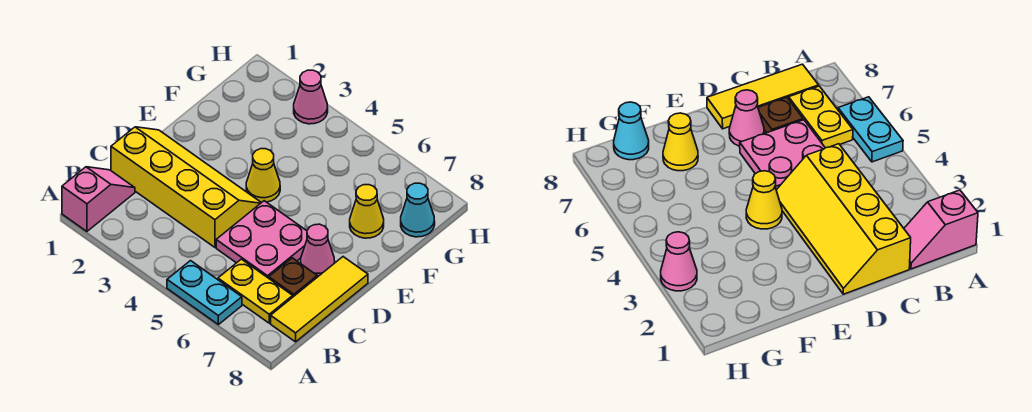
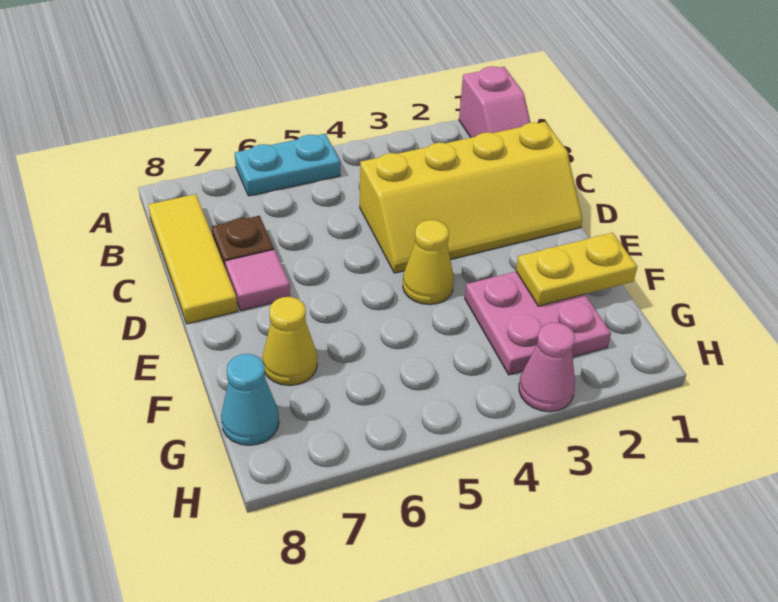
yellow plate B6:B7 level 1 -> yellow plate F1:F2 level 2
pink plate C5:D6 level 1 -> pink plate F2:G3 level 1
pink cone D7 level 1 -> pink tile D7 level 1

